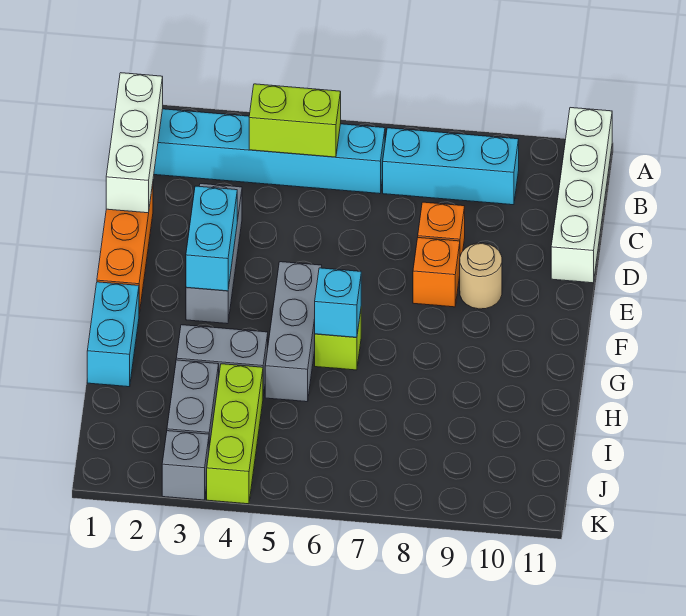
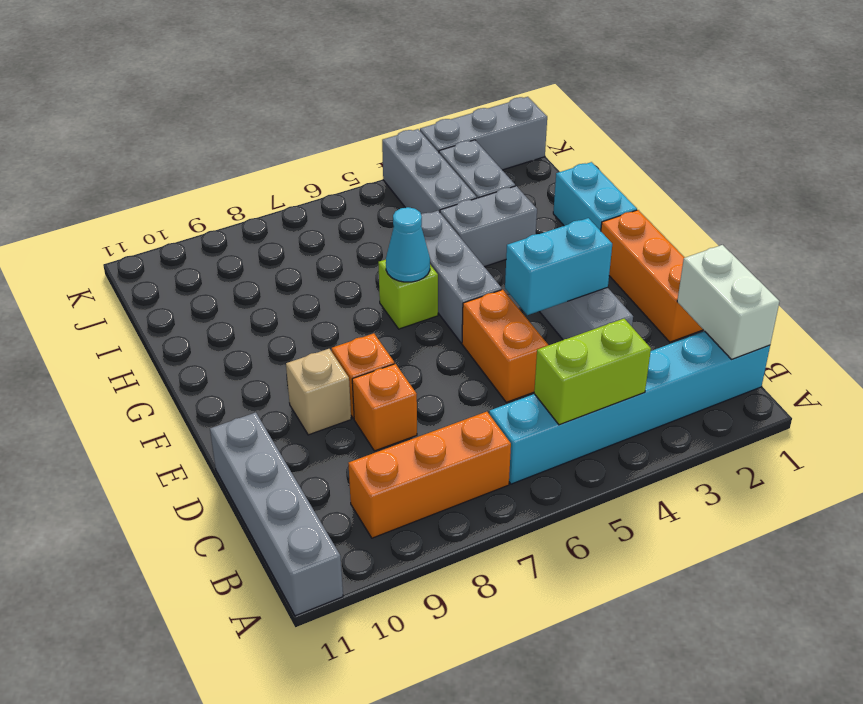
white brick A11:D11 level 1 -> grey brick A11:D11 level 1
white brick B1:D1 level 2 -> white brick B1:C1 level 2
cyan brick B7:B9 level 1 -> orange brick B7:B9 level 1
none -> orange brick D5:E5 level 1
cyan brick E3:F3 level 2 -> cyan brick E3:E4 level 2
tan round brick E9 level 1 -> tan brick E9 level 1
cyan brick G6 level 2 -> cyan cone G6 level 2
lime brick I4:K4 level 1 -> grey brick I4:K4 level 1
grey brick K3 level 1 -> grey brick K1:K3 level 1

